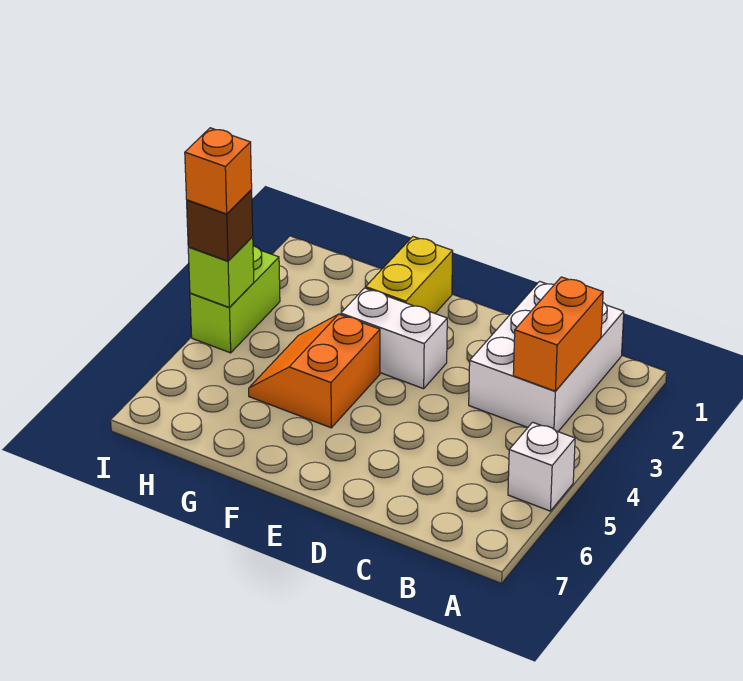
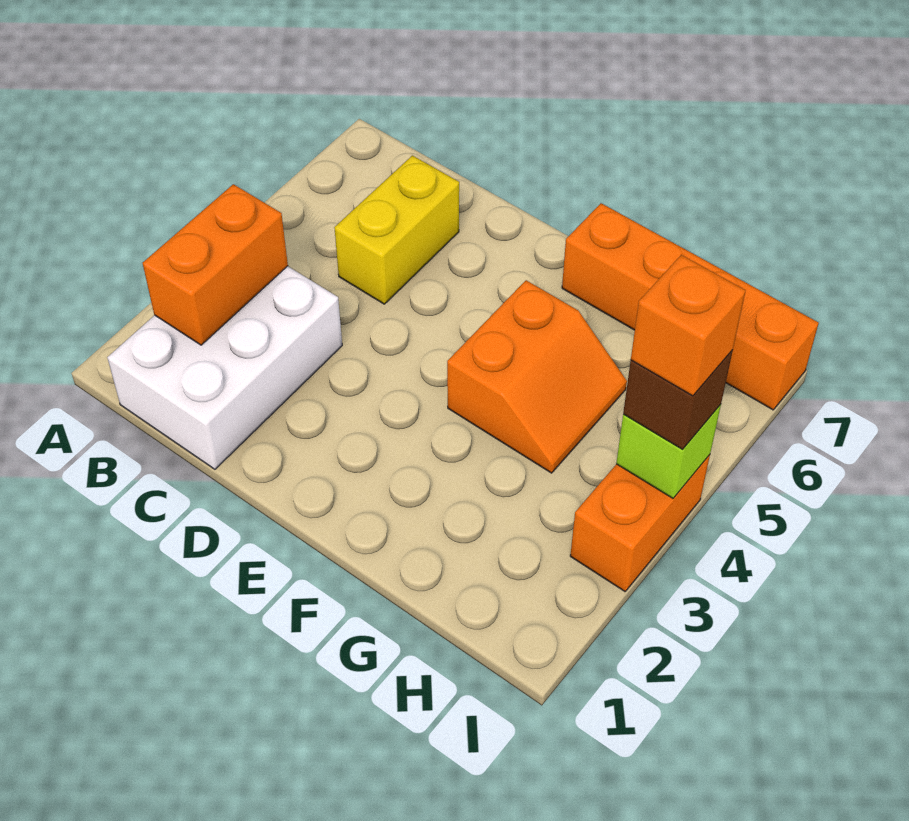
white brick A5 level 1 -> none
white brick E3:F3 level 1 -> none
yellow brick F1:F2 level 1 -> yellow brick C5:C6 level 1
none -> orange brick F7:I7 level 1
lime brick I3:I4 level 1 -> orange brick I3:I4 level 1

